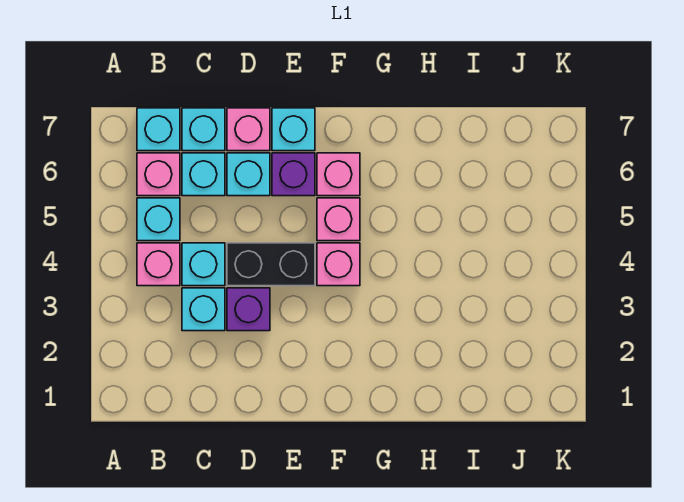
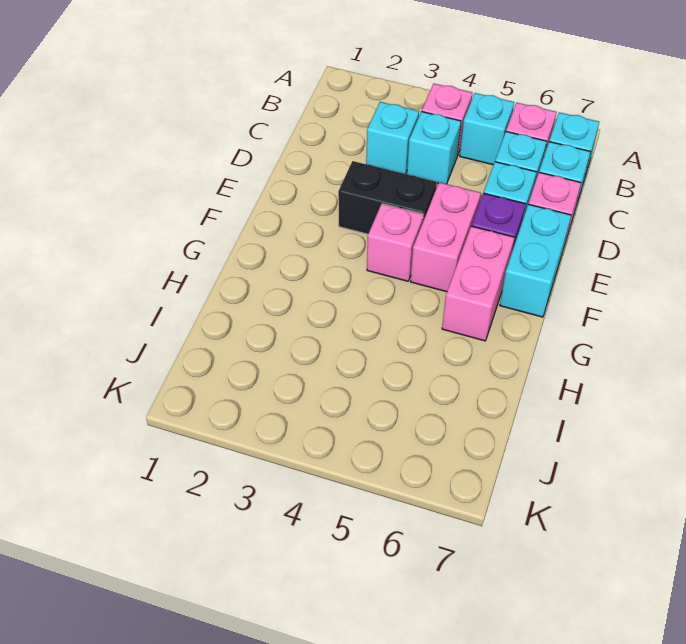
purple brick D3 level 1 -> none
black brick D4:E4 level 1 -> black brick E3:E4 level 1
cyan brick E7 level 1 -> cyan brick E7:F7 level 1
pink brick F5 level 1 -> pink brick E5:F5 level 1
pink brick F6 level 1 -> pink brick F6:G6 level 1

